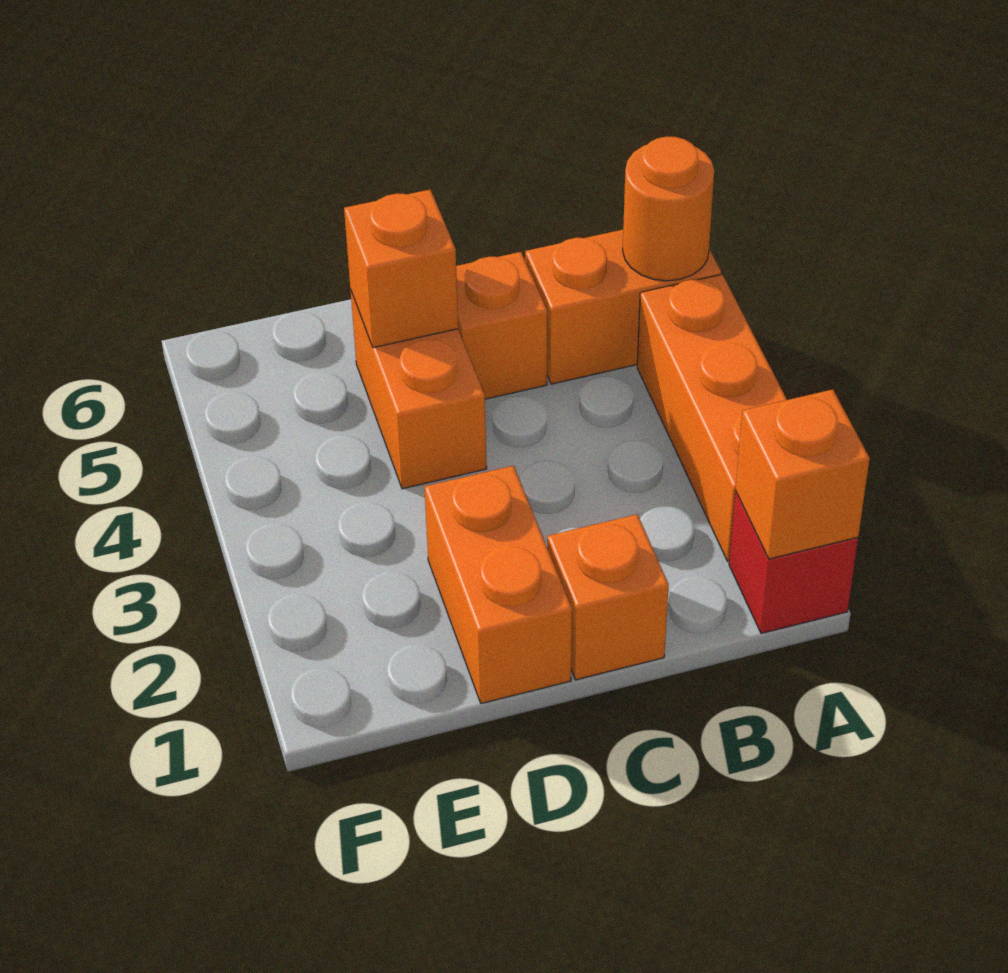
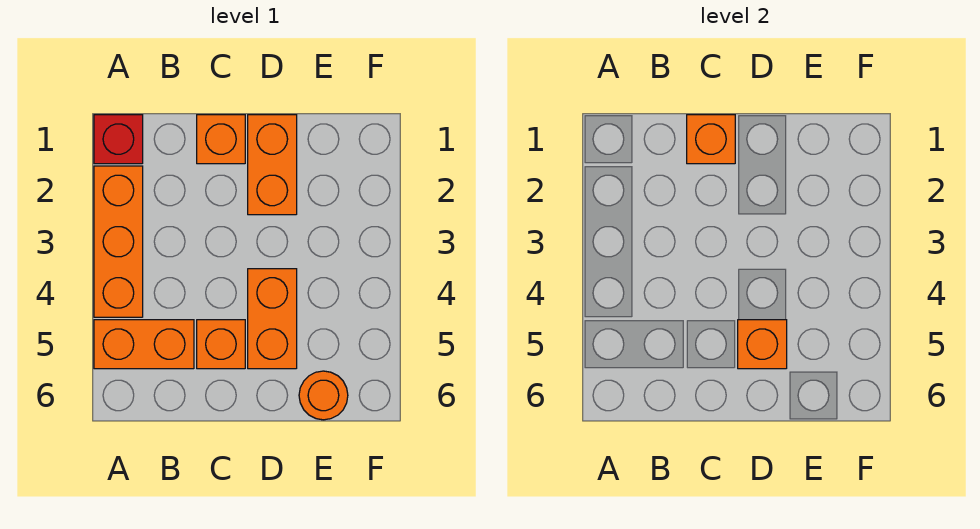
orange brick A1 level 2 -> orange brick C1 level 2
orange round brick A5 level 2 -> orange round brick E6 level 1

